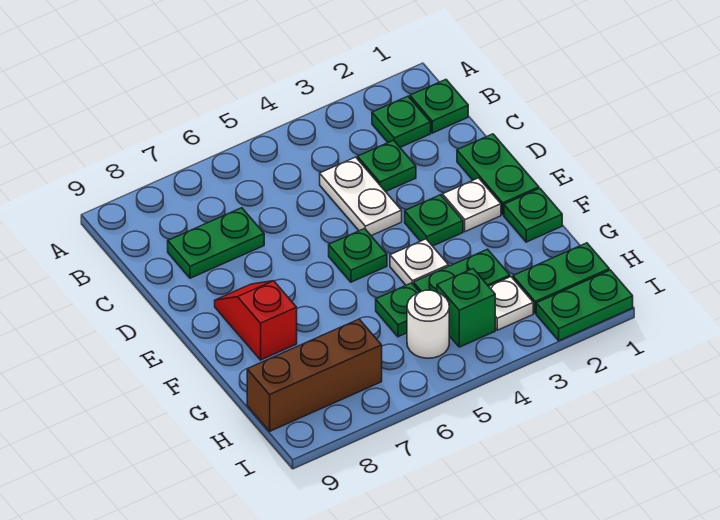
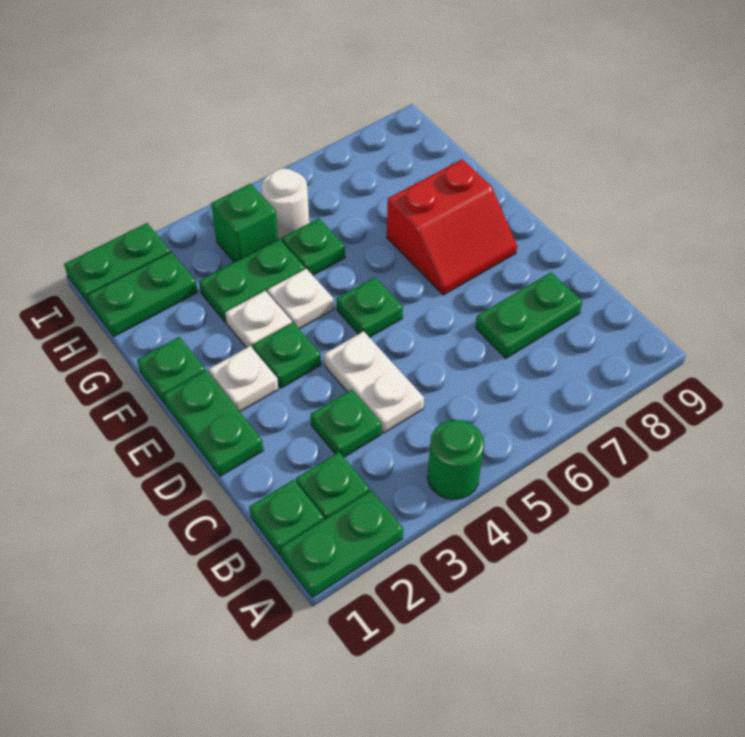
none -> green plate A1:A2 level 1
none -> green round brick A4 level 1
red slope E8:F8 level 1 top F -> red slope E7:F8 level 1 top F
white plate H3 level 1 -> white plate F3 level 1
brown brick H7:H9 level 1 -> none

